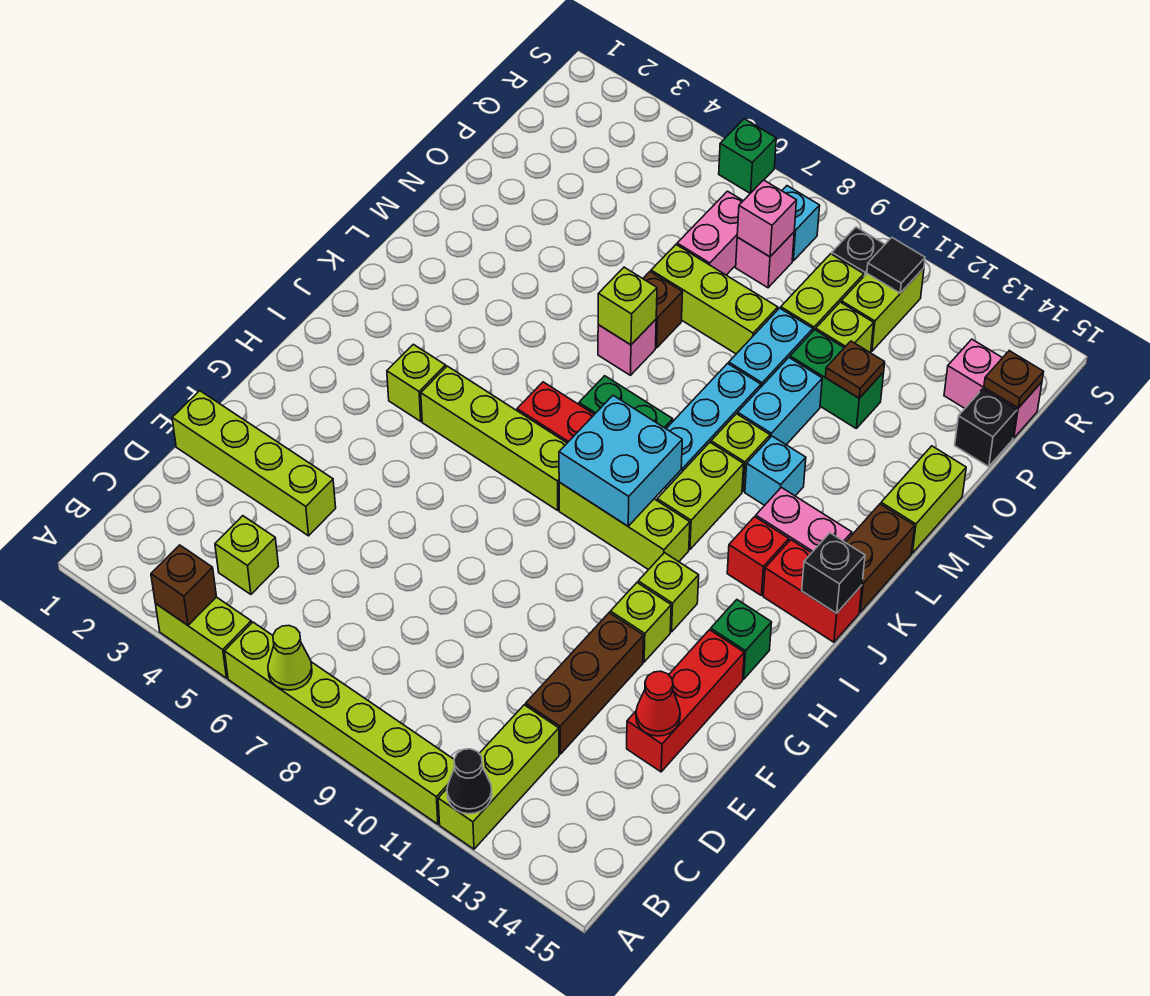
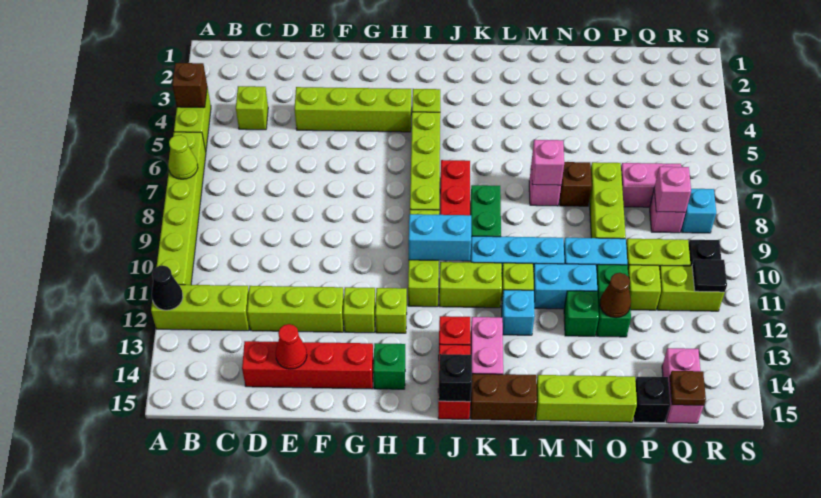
brown brick D12:F12 level 1 -> lime brick D12:F12 level 1
lime brick E1:E4 level 1 -> lime brick E4:H4 level 1
red brick E14:G14 level 1 -> red brick D14:G14 level 1
cyan brick I9:J10 level 2 -> cyan brick I10:J10 level 2
lime brick M7 level 2 -> pink brick M7 level 2
lime brick M15:N15 level 1 -> lime brick M15:O15 level 1
brown plate O12 level 2 -> brown cone O12 level 2
green brick S6 level 1 -> green brick N12 level 1

